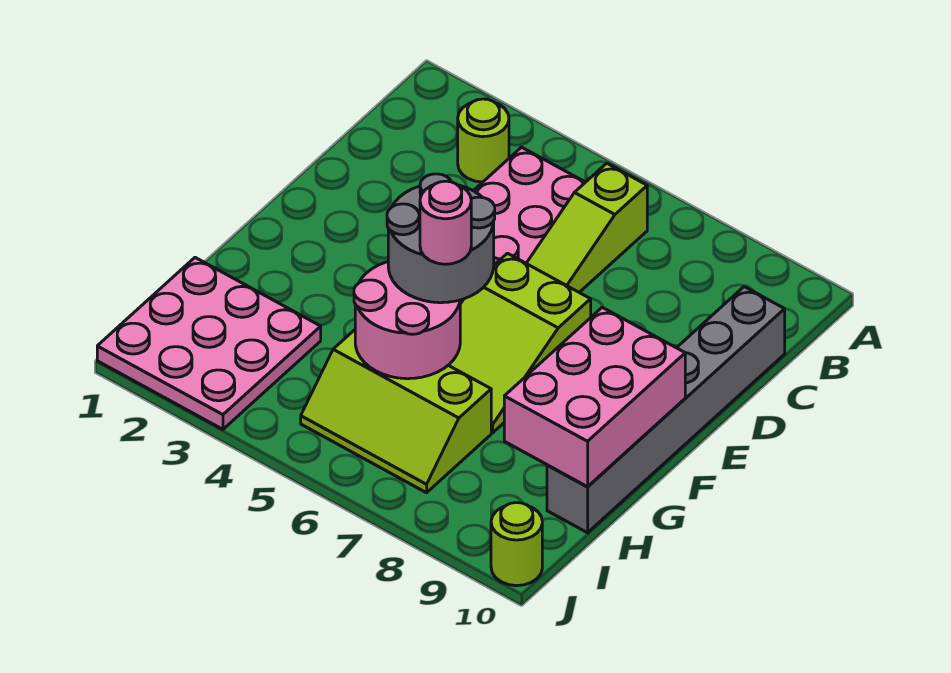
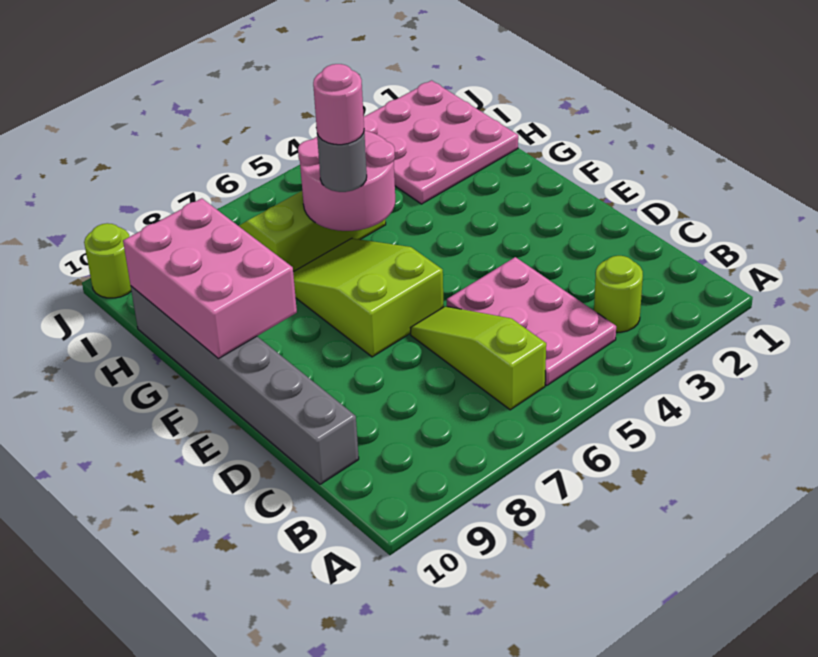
grey round brick F5:G6 level 3 -> grey round brick G6 level 3

